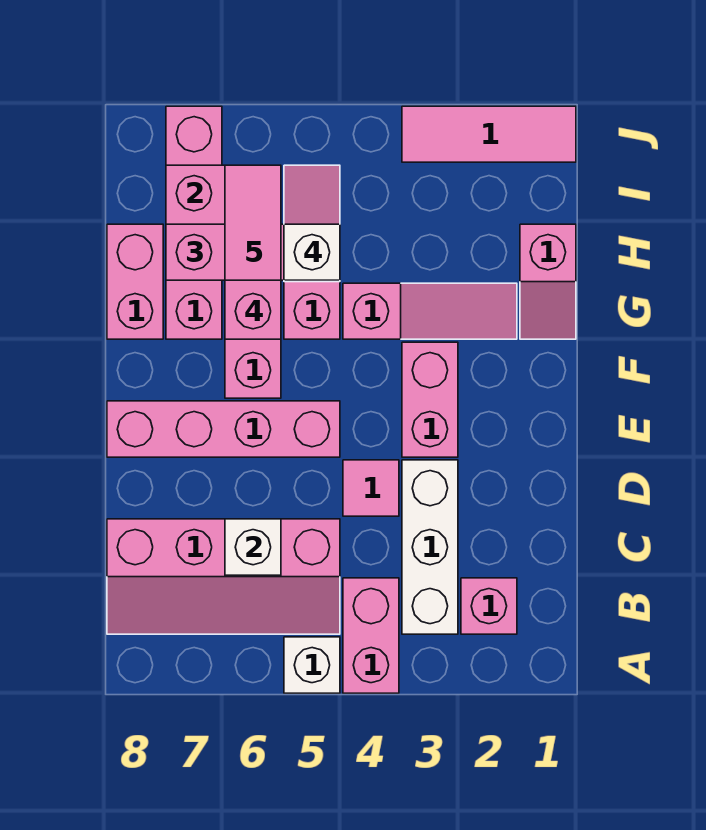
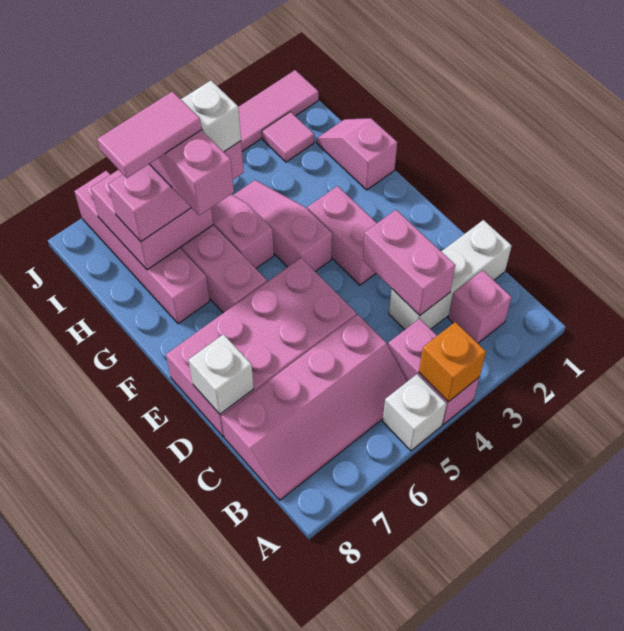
none -> orange brick A4 level 2
white brick B3:D3 level 1 -> white brick C1:C3 level 1
white brick C6 level 2 -> white brick D8 level 2
pink tile D4 level 1 -> pink tile I2 level 1
pink brick E5:E8 level 1 -> pink brick D5:E8 level 1
pink slope G1:H1 level 1 top H -> pink slope G1:H1 level 1 top G
pink slope G2:G4 level 1 top 4 -> pink slope F4:H4 level 1 top F
pink brick G8:H8 level 1 -> pink brick C3:D3 level 2
pink tile H6:I6 level 5 -> pink tile H6:H7 level 5

